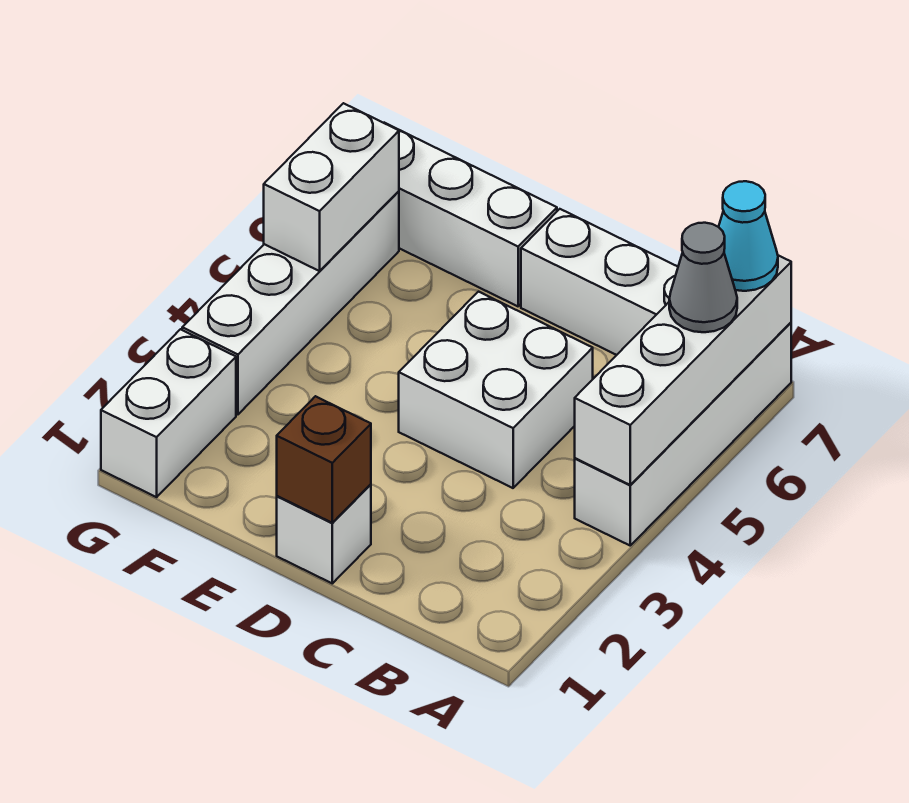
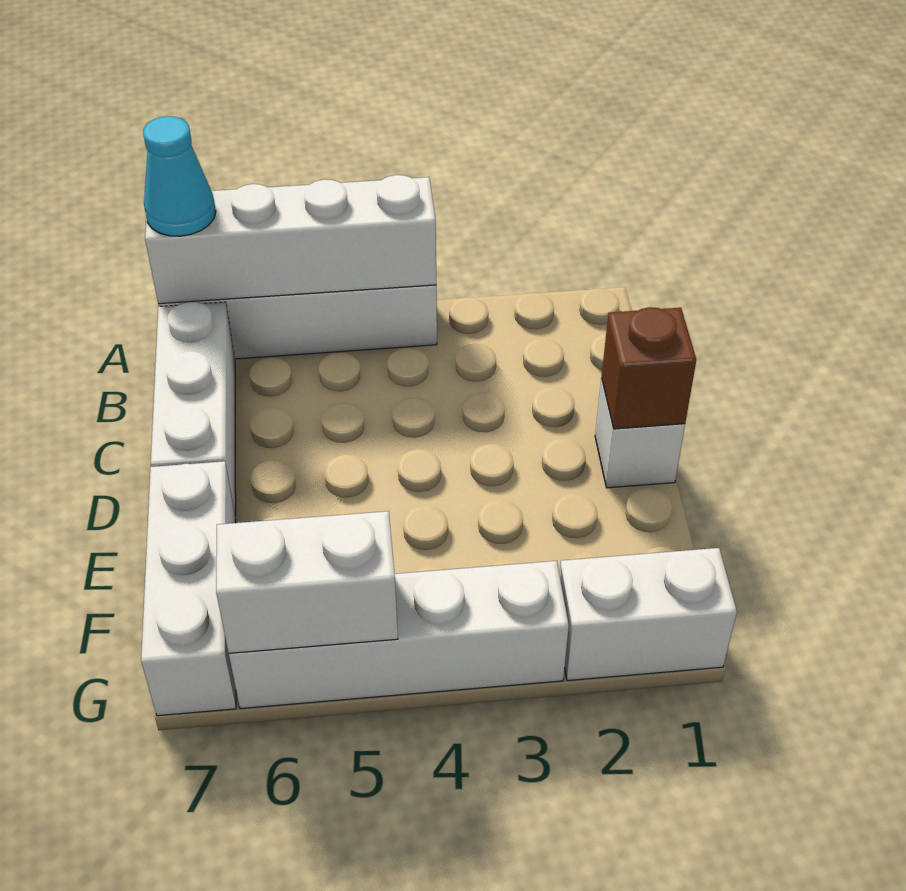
grey cone A6 level 3 -> none
white brick C4:D5 level 1 -> none

